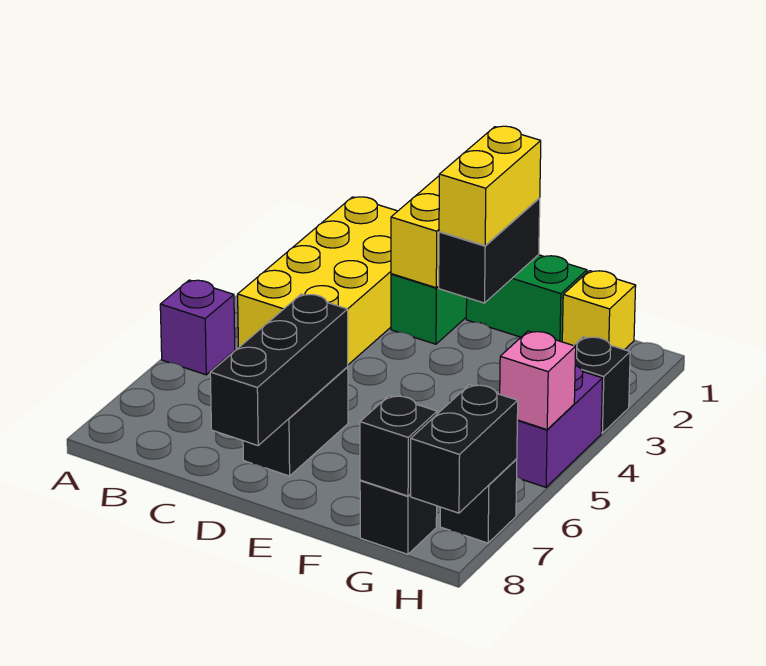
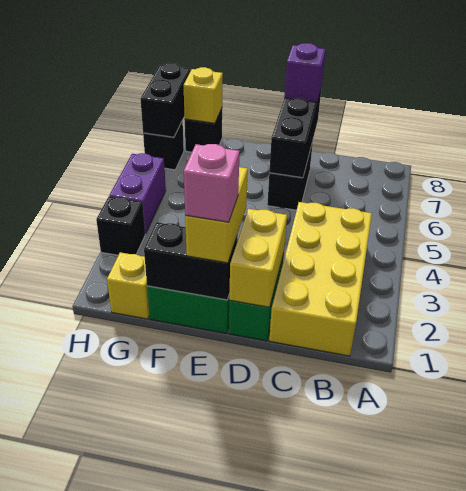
purple brick A5 level 1 -> purple brick D8 level 3
black brick E1:E2 level 2 -> black brick E1:F1 level 2
black brick G8 level 2 -> yellow brick G8 level 2
pink brick H5 level 2 -> pink brick E1 level 4

